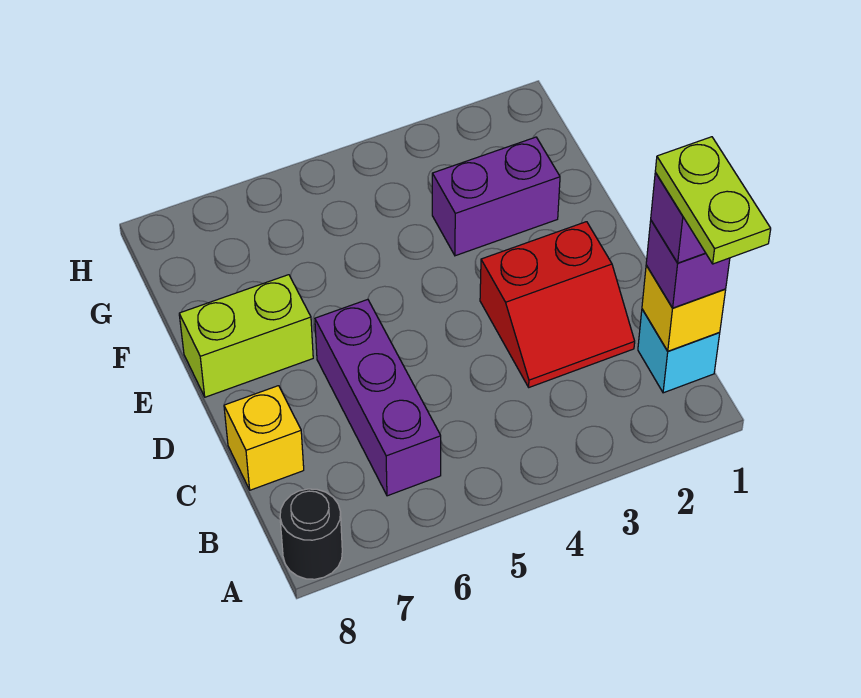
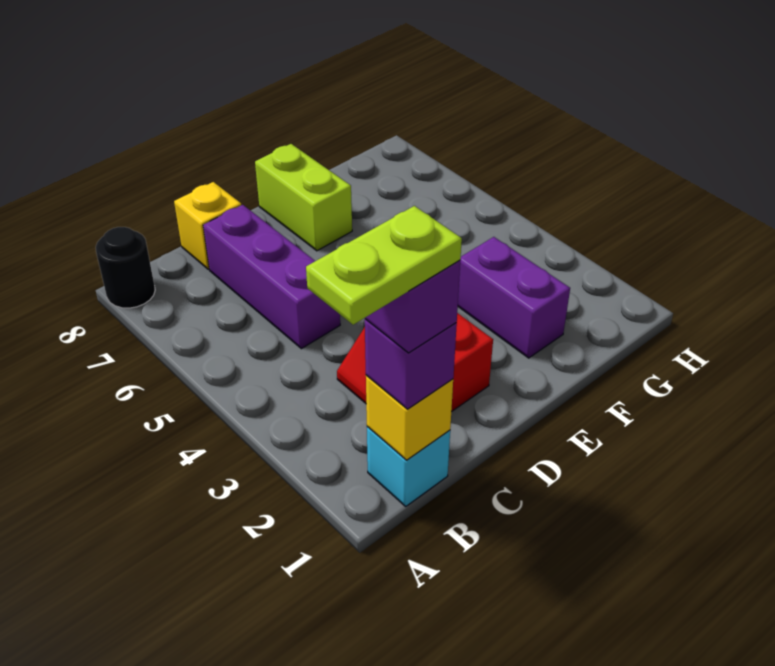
purple brick B6:D6 level 1 -> purple brick C5:C7 level 1

